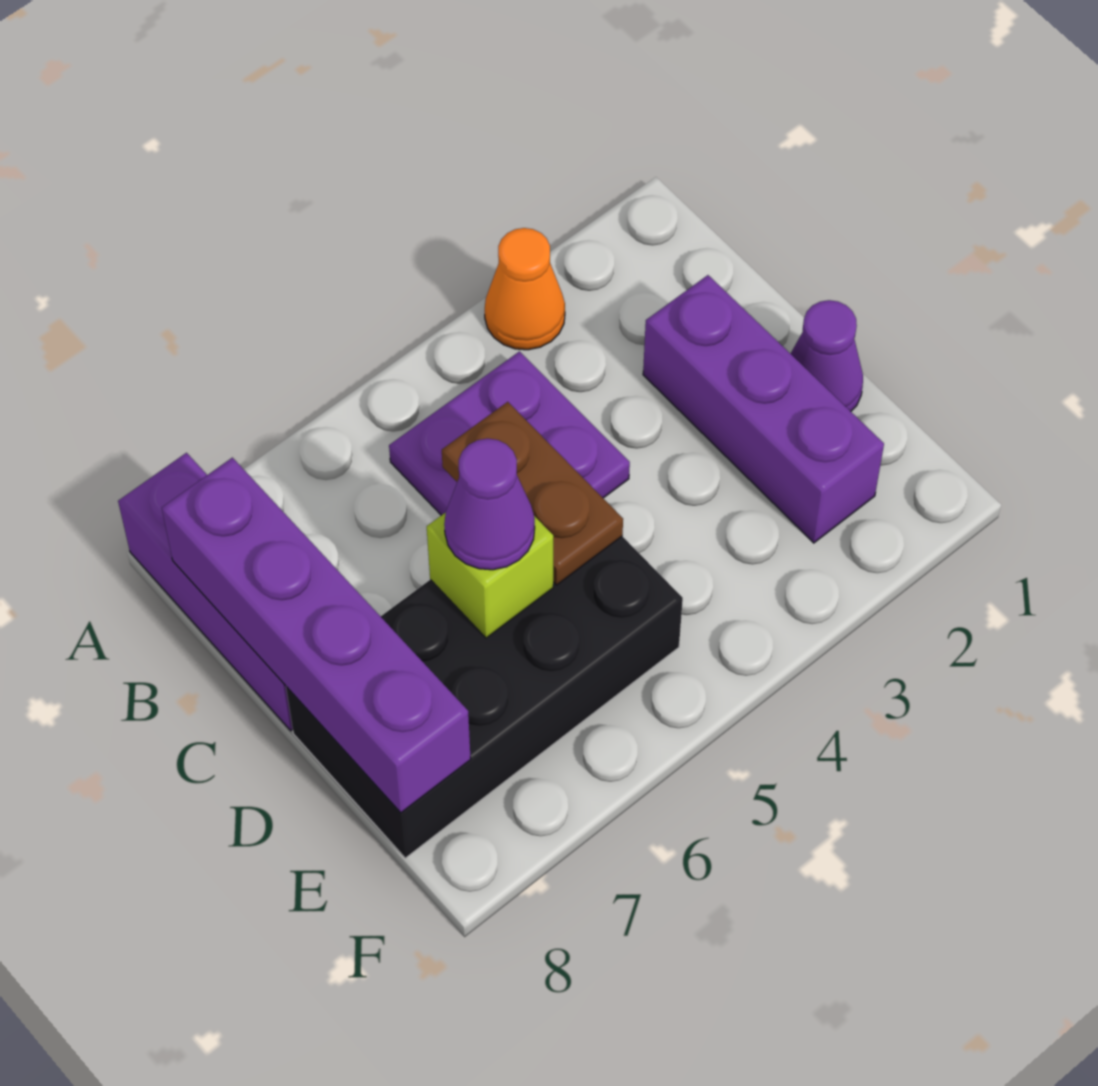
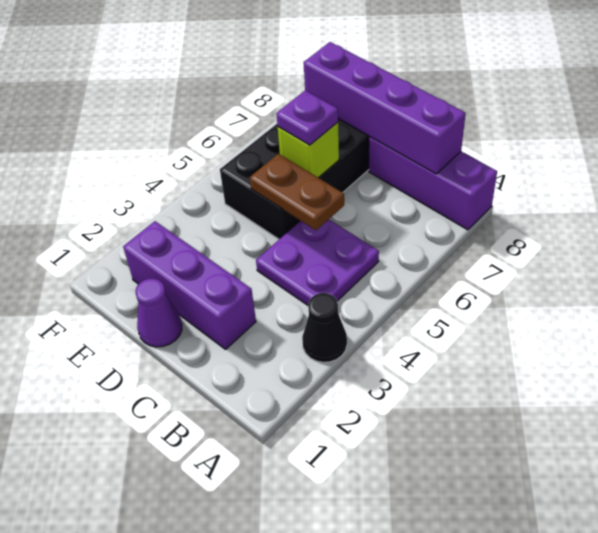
orange cone A3 level 1 -> black cone A3 level 1
purple cone D6 level 3 -> purple plate D6 level 3

